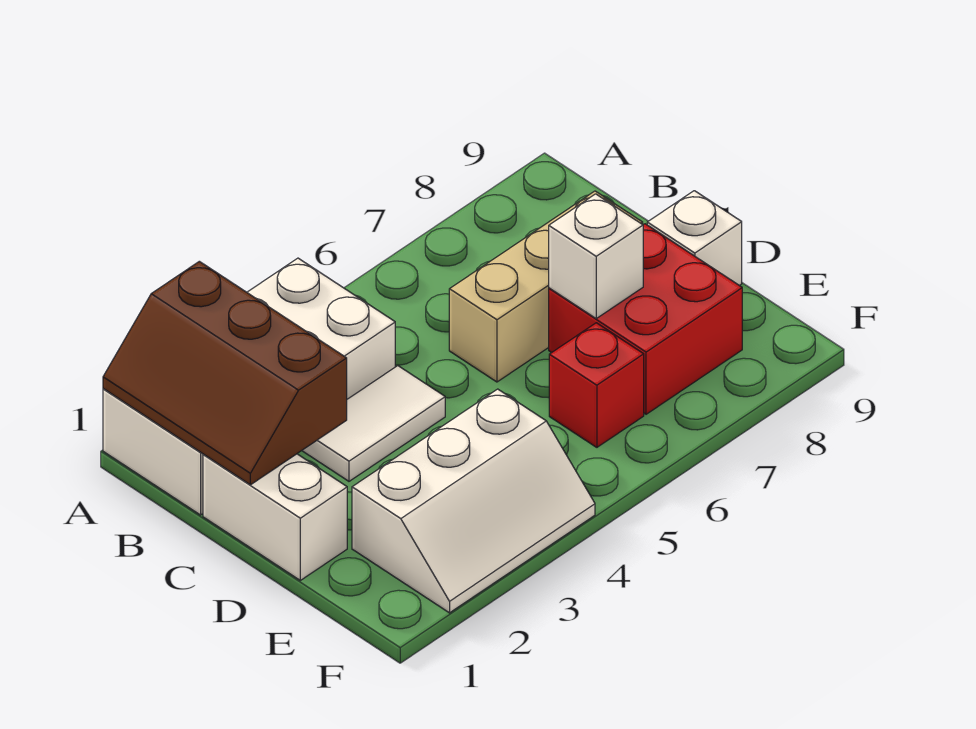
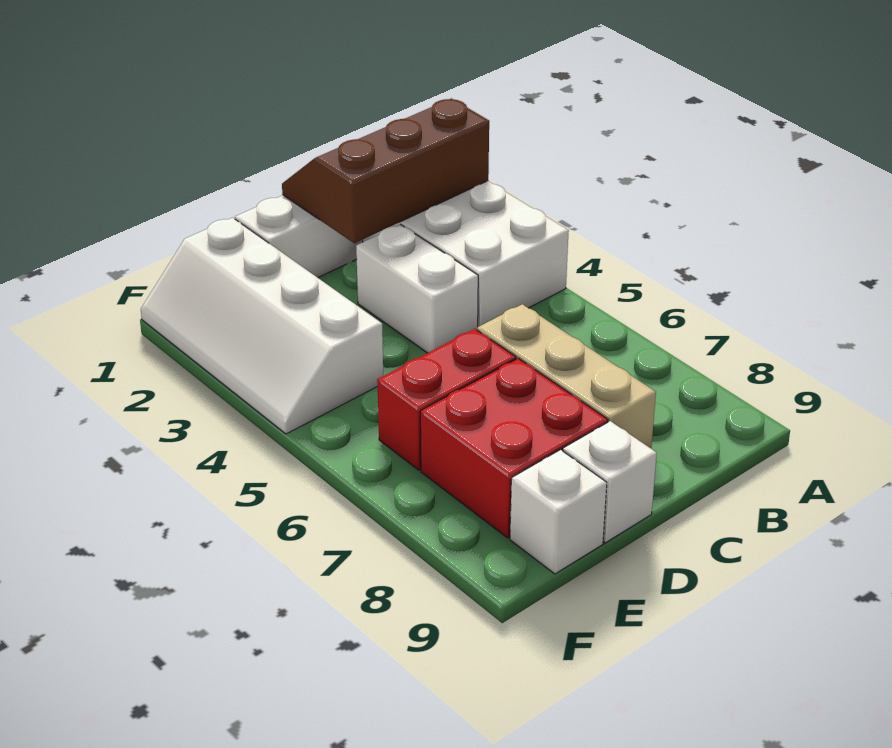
white tile C3:C4 level 1 -> white brick C3:C4 level 1
white brick D7 level 2 -> white brick E9 level 1
white slope E2:F4 level 1 top E -> white slope E1:F4 level 1 top E
red brick E6 level 1 -> red brick D6:E6 level 1

